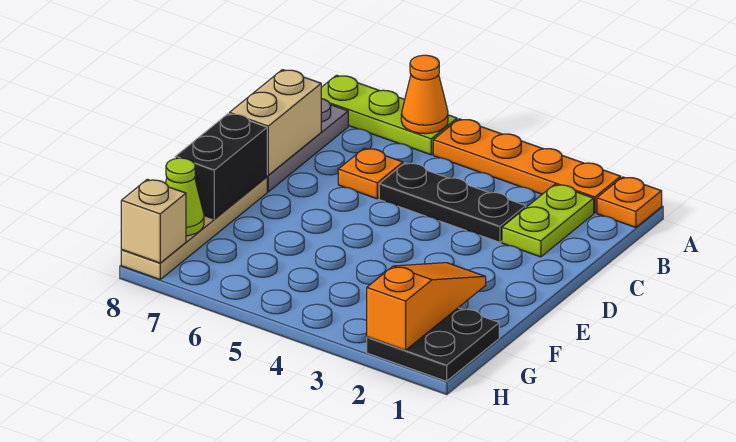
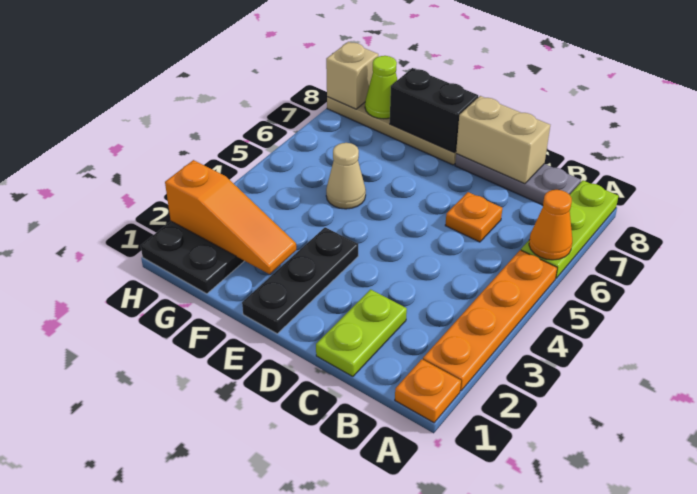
lime plate B2:C2 level 1 -> lime plate C1:C2 level 1
black plate C3:C5 level 1 -> black plate E1:E3 level 1
none -> tan cone F5 level 1

